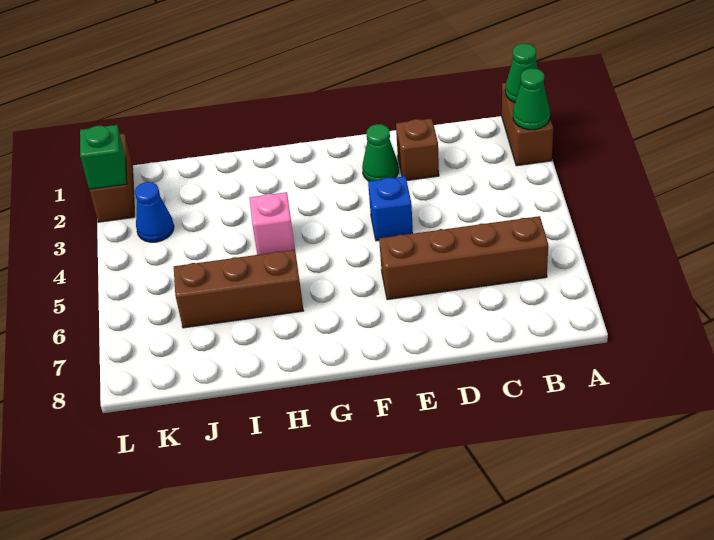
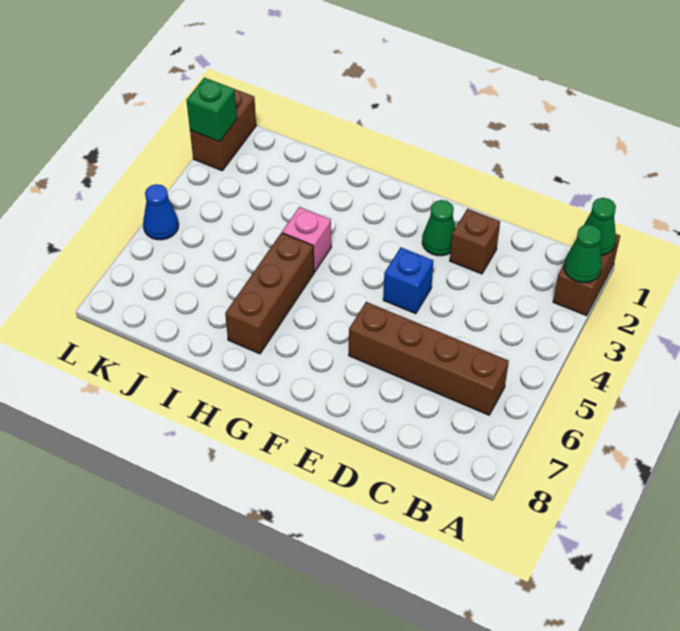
brown brick H6:J6 level 1 -> brown brick H5:H7 level 1
blue cone K3 level 1 -> blue cone L5 level 1

